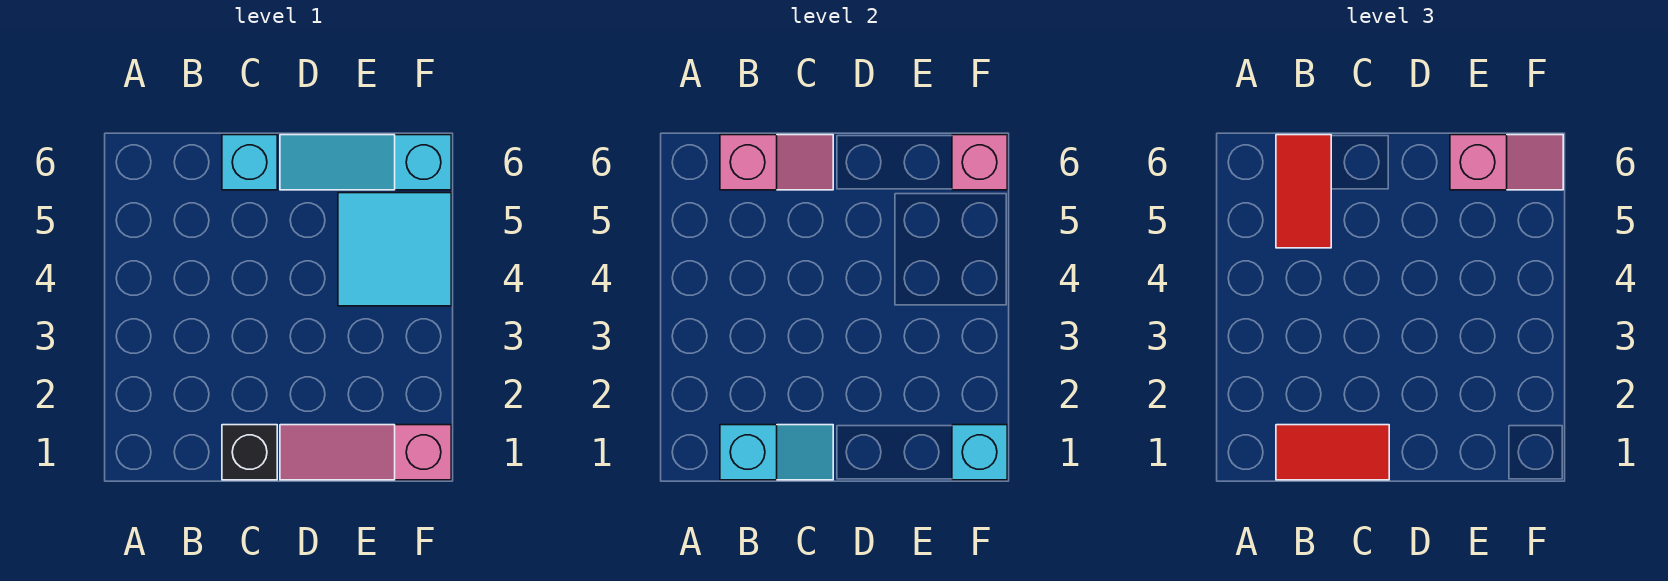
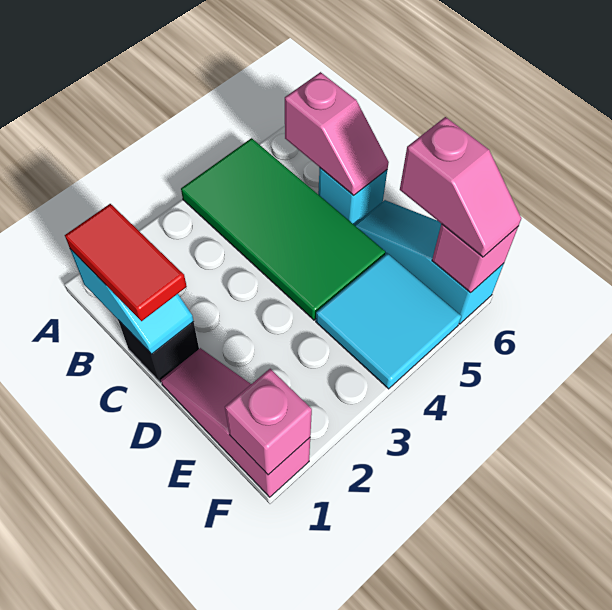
none -> green tile A4:D5 level 1
red tile B5:B6 level 3 -> none
cyan brick F1 level 2 -> pink brick F1 level 2

